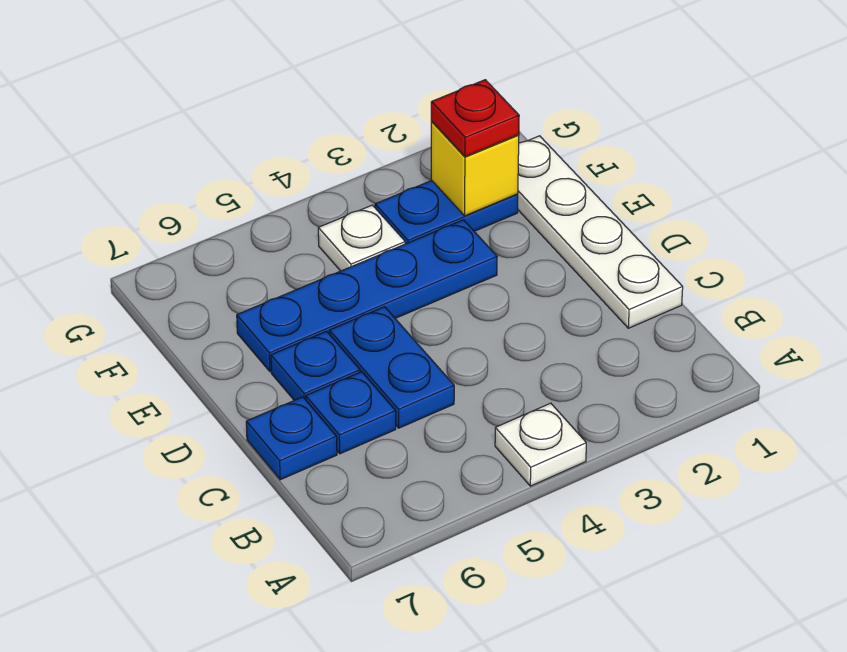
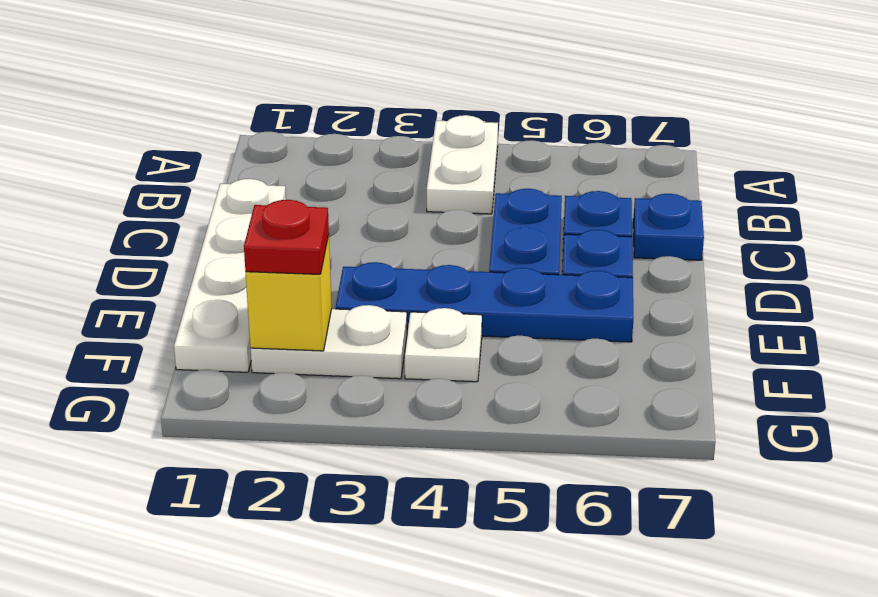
white plate A4 level 1 -> white plate A4:B4 level 1
blue plate F2:F3 level 1 -> white plate F2:F3 level 1

